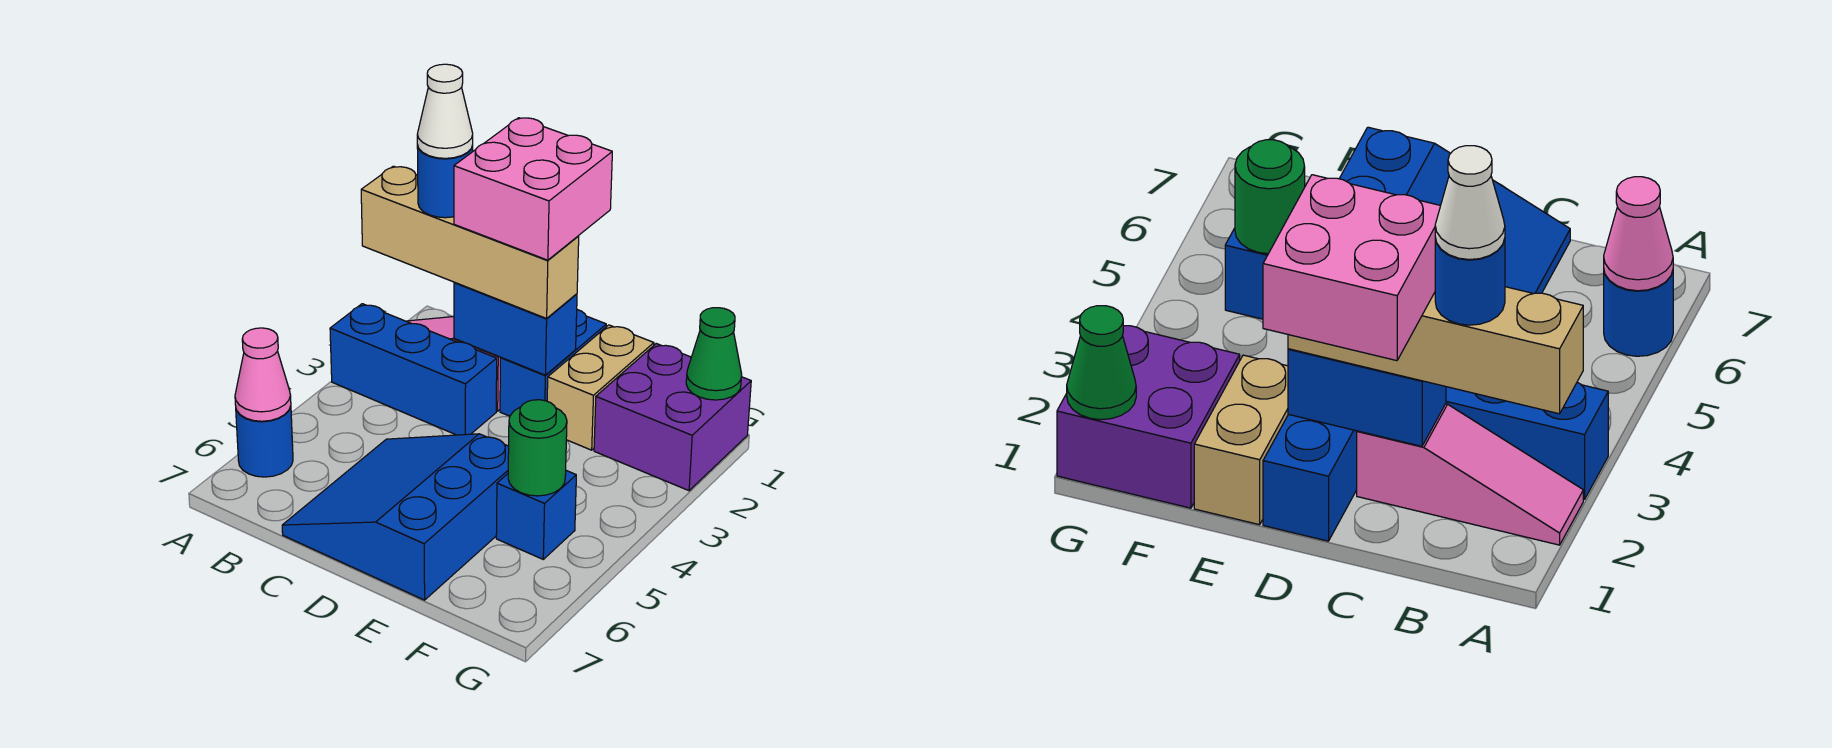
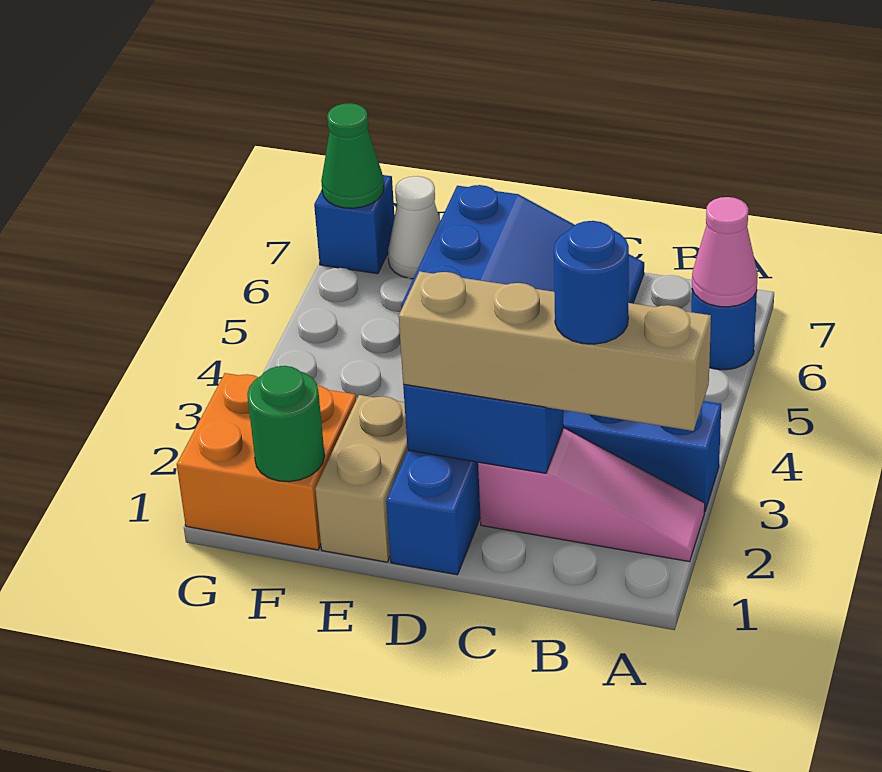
white cone B2 level 5 -> white cone F7 level 1
pink brick C1:D2 level 4 -> none
purple brick F1:G2 level 1 -> orange brick F1:G2 level 1
blue brick F5 level 1 -> blue brick G7 level 1
green round brick F5 level 2 -> green round brick F1 level 2
green cone G1 level 2 -> green cone G7 level 2

